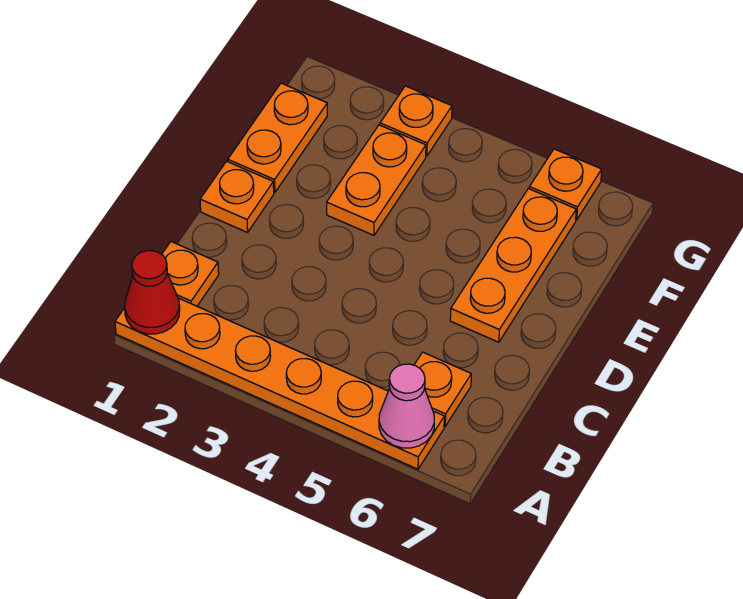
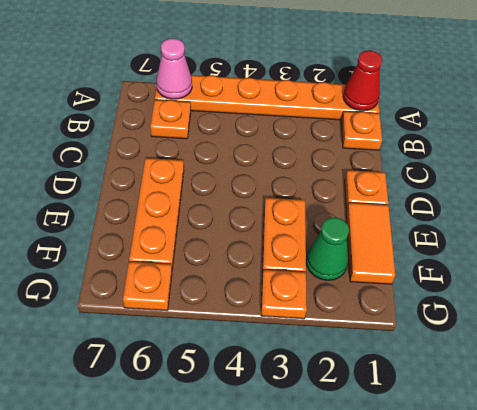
orange plate E1:F1 level 1 -> orange tile E1:F1 level 1
none -> green cone F2 level 1

